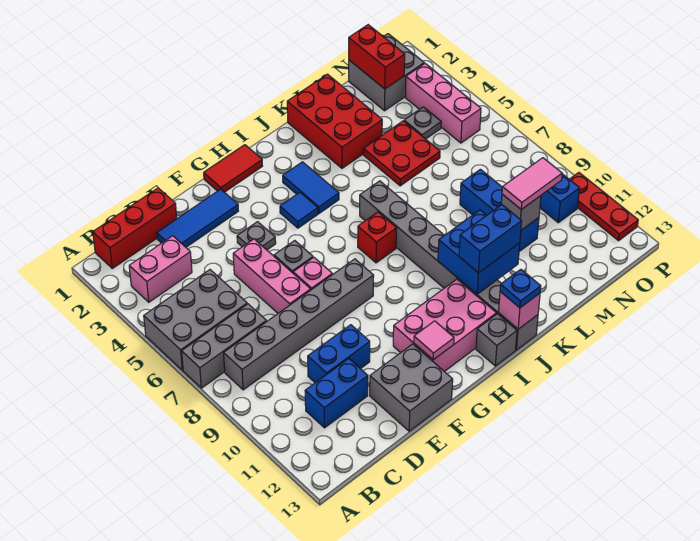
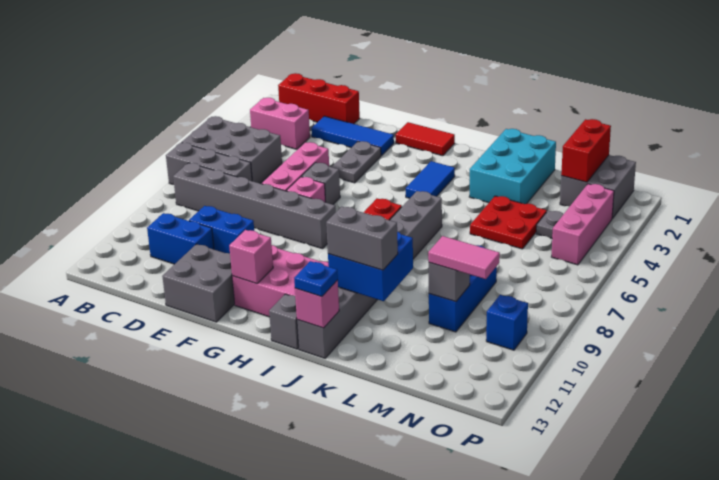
grey plate F4 level 1 -> grey plate F3:F4 level 1
pink tile G12 level 2 -> pink brick G12 level 2
blue tile H4 level 1 -> none
blue brick J11:K11 level 3 -> grey brick J11:K11 level 3
red brick K1:L3 level 1 -> cyan brick K1:L3 level 1
red plate P10:P12 level 1 -> none

